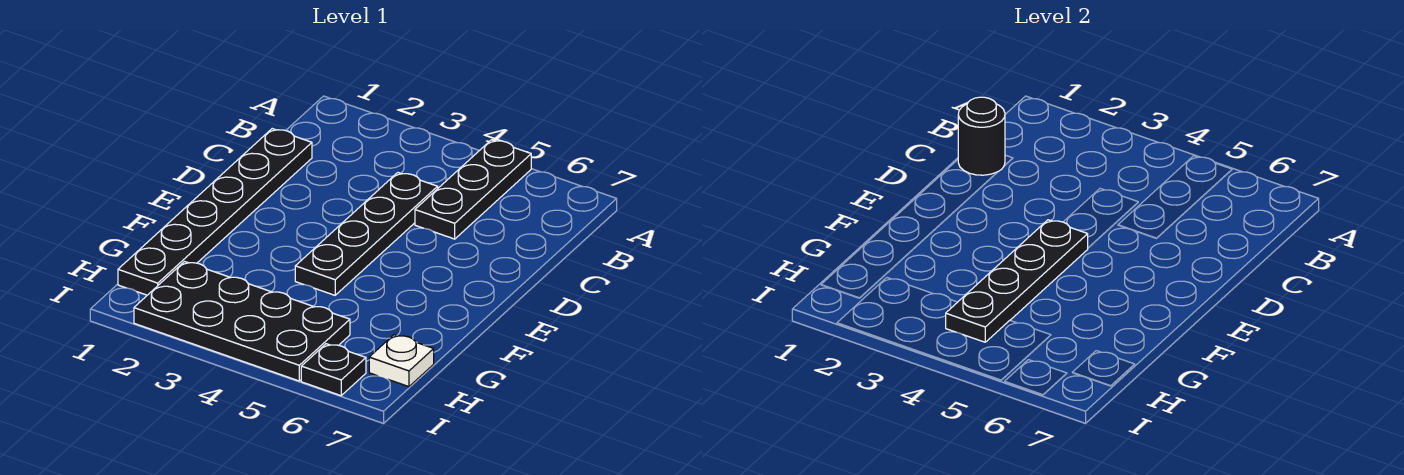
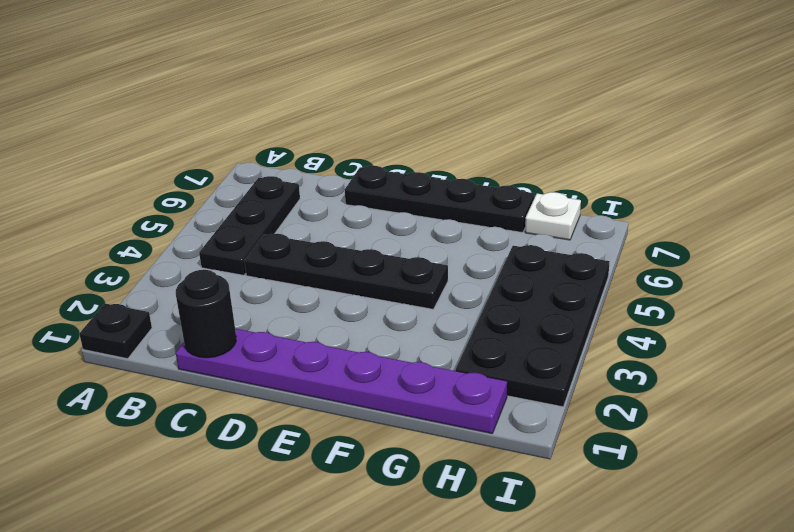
black plate A5:C5 level 1 -> black plate B4:B6 level 1
black plate C1:H1 level 1 -> purple plate C1:H1 level 1
black plate E4:H4 level 2 -> black plate D7:G7 level 1
black plate I6 level 1 -> black plate A1 level 1

